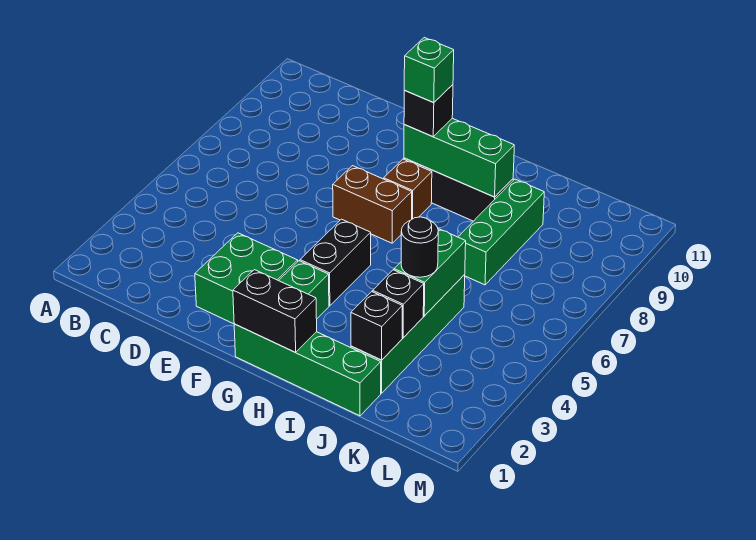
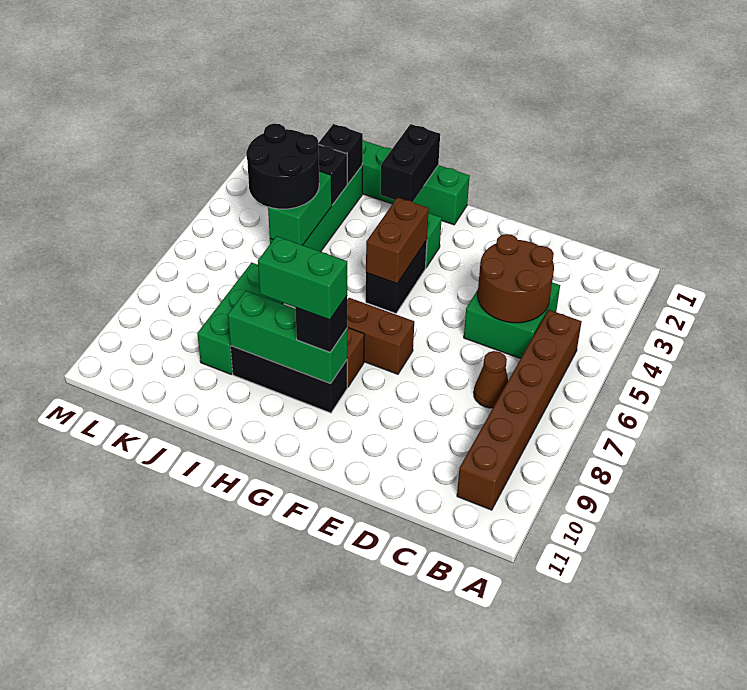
none -> brown brick B5:B10 level 1
none -> brown round brick C4:D5 level 2
none -> brown cone C7 level 1
green brick E2:F3 level 1 -> green brick C4:D5 level 1
black brick G1:H1 level 2 -> black brick H1:H2 level 2
none -> brown brick G4:G5 level 2
green brick G9 level 4 -> green brick G9:H9 level 4
black round brick J4 level 3 -> black round brick J4:K5 level 3

